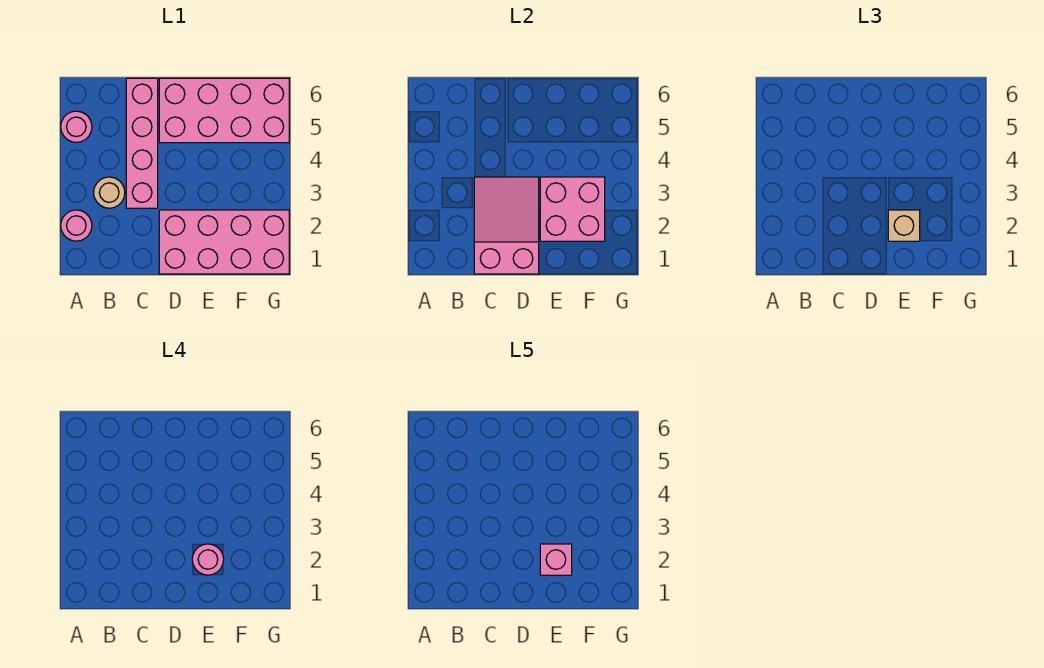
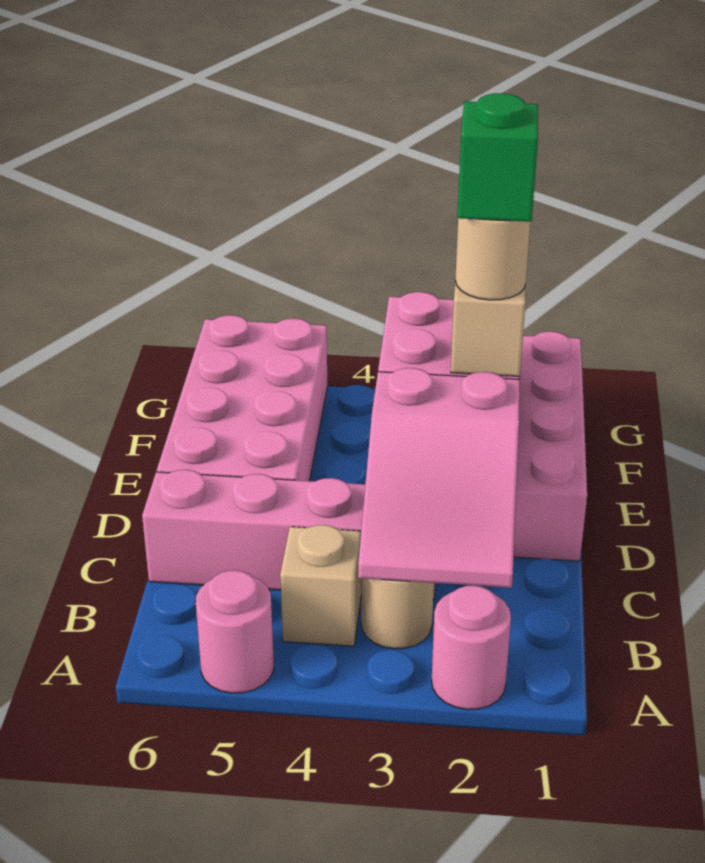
none -> tan brick B4 level 1
pink slope C1:D3 level 2 top 1 -> pink slope B2:D3 level 2 top D
pink round brick E2 level 4 -> tan round brick E2 level 4
pink brick E2 level 5 -> green brick E2 level 5

